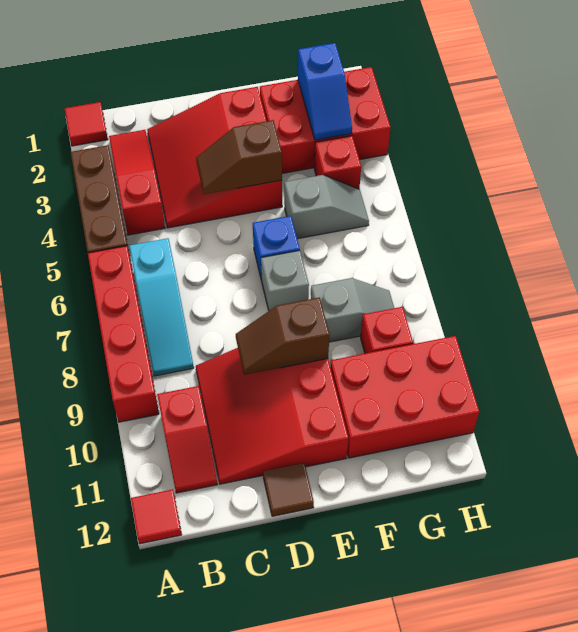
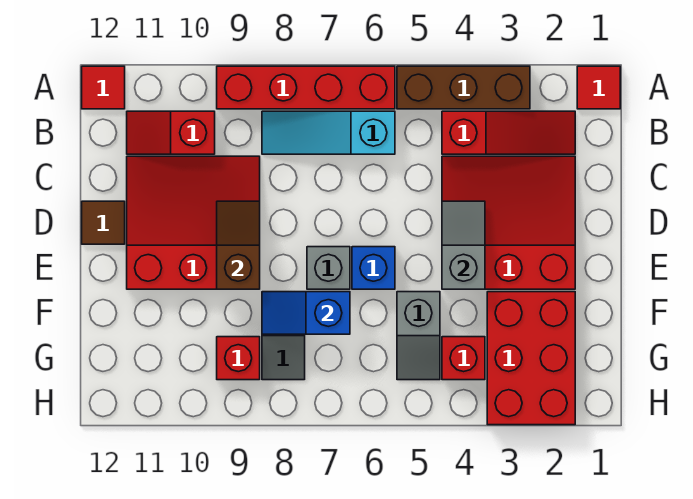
brown slope D4:E4 level 2 top E -> grey slope D4:E4 level 2 top E
red brick F10:H11 level 1 -> none
blue slope G2:G3 level 2 top 2 -> blue slope F7:F8 level 2 top 7

